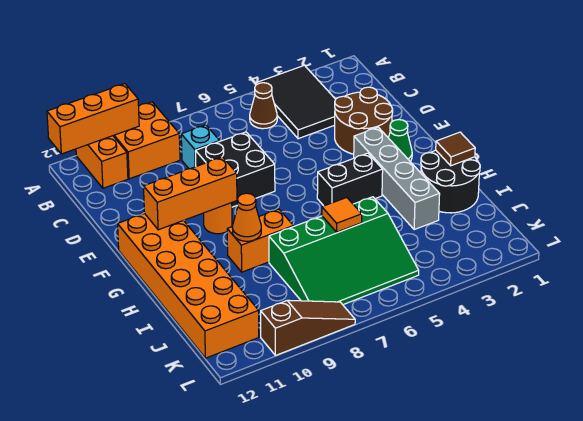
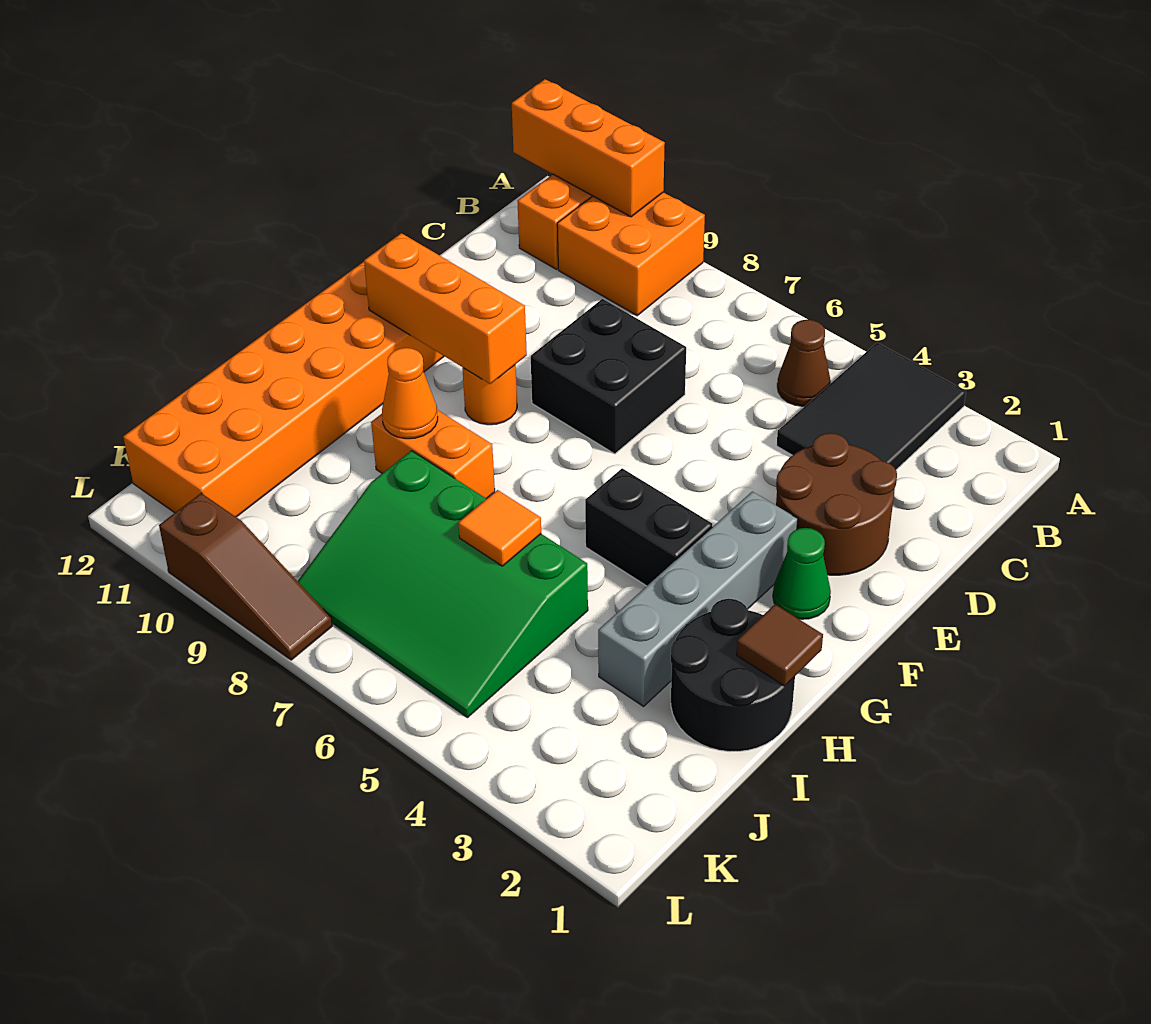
cyan brick C8 level 1 -> none

